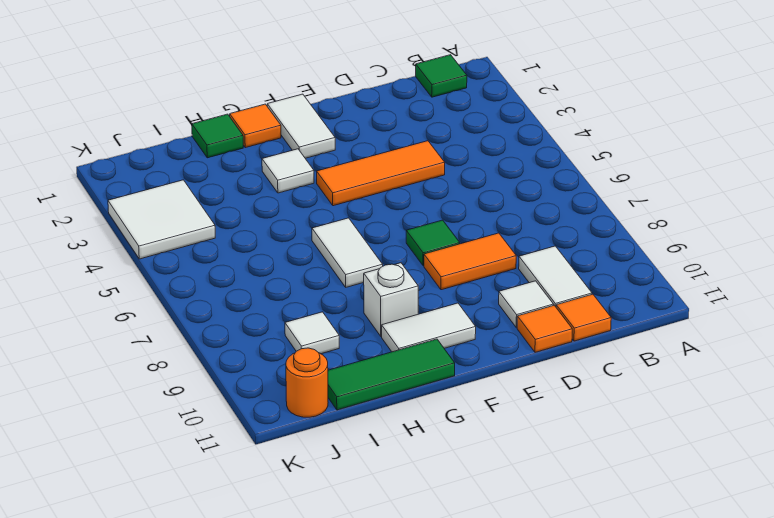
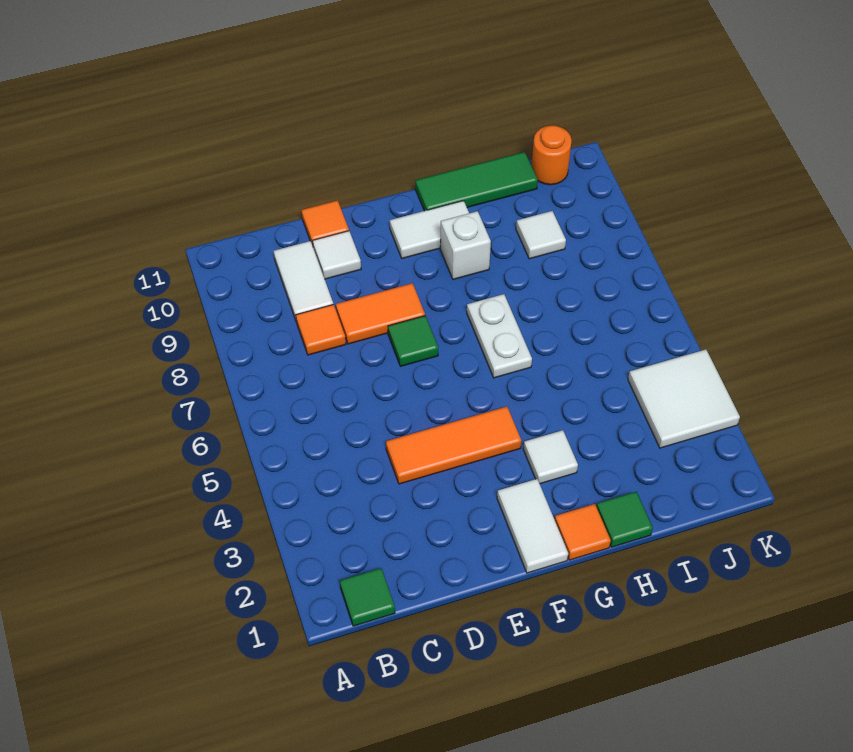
orange tile C11 level 1 -> orange tile C8 level 1
white tile G6:G7 level 1 -> white plate G6:G7 level 1

